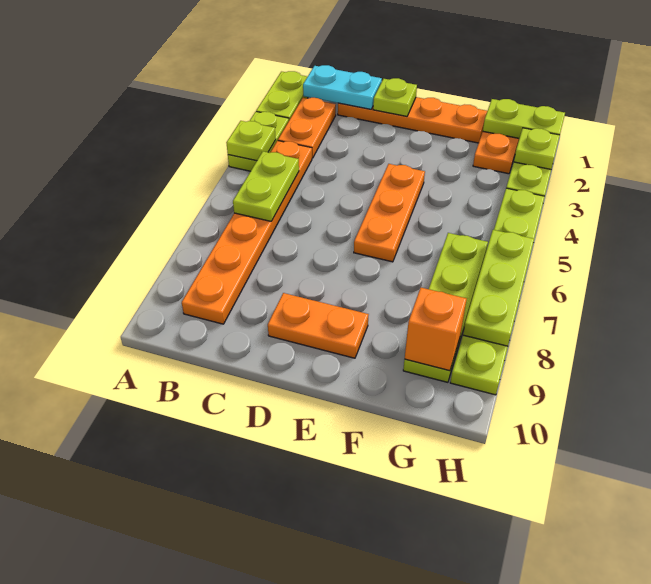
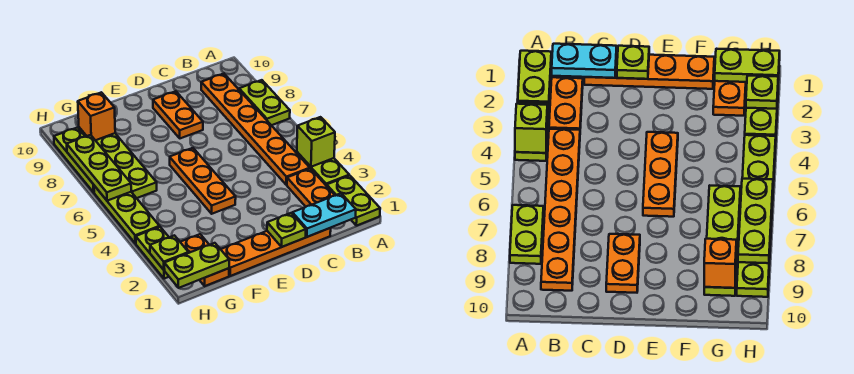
lime plate A4 level 2 -> lime brick A4 level 2
lime plate B5:B6 level 2 -> lime plate A7:A8 level 1
orange plate D9:E9 level 1 -> orange plate D8:D9 level 1

